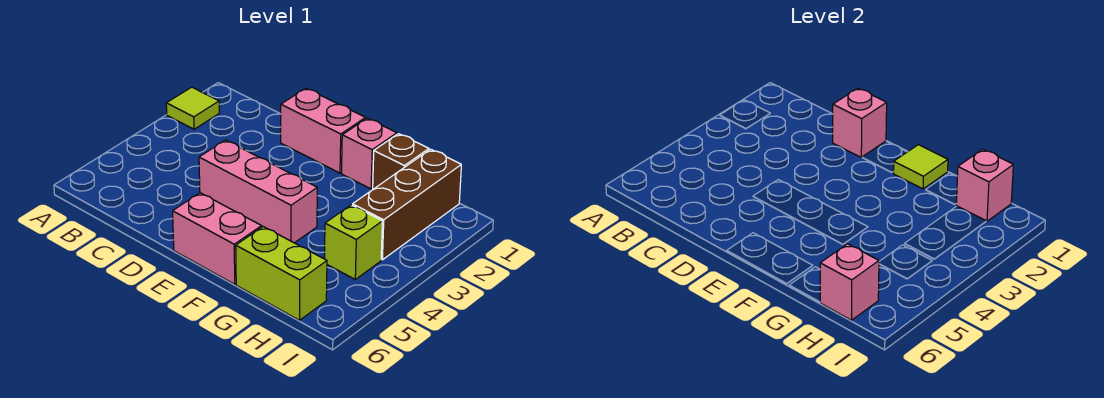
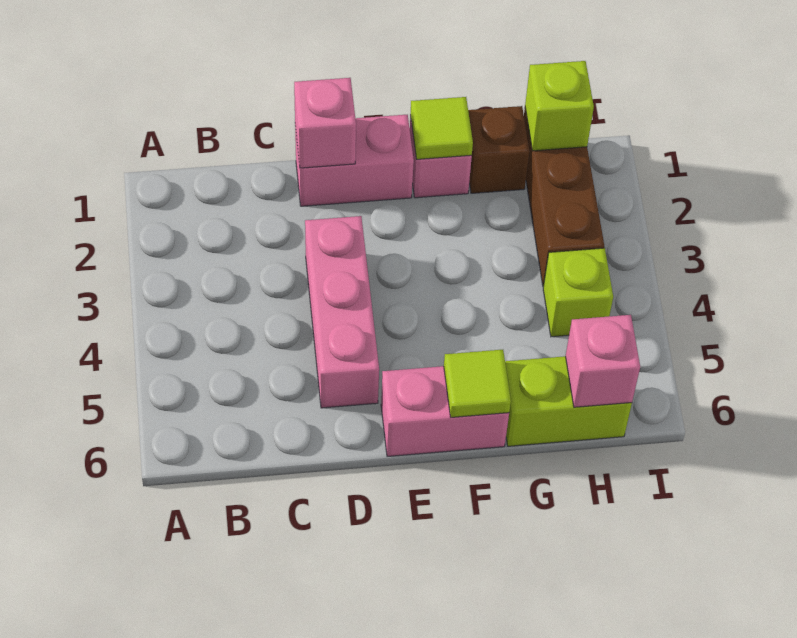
lime tile A2 level 1 -> lime tile F6 level 2
pink brick D4:F4 level 1 -> pink brick D3:D5 level 1
pink brick H1 level 2 -> lime brick H1 level 2

